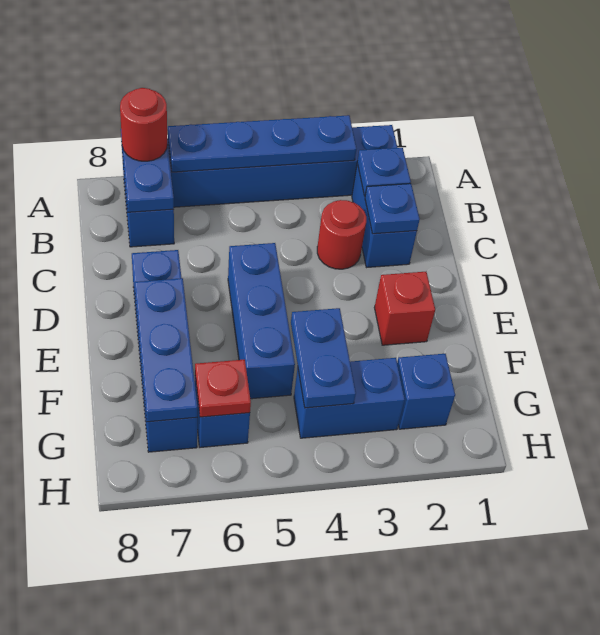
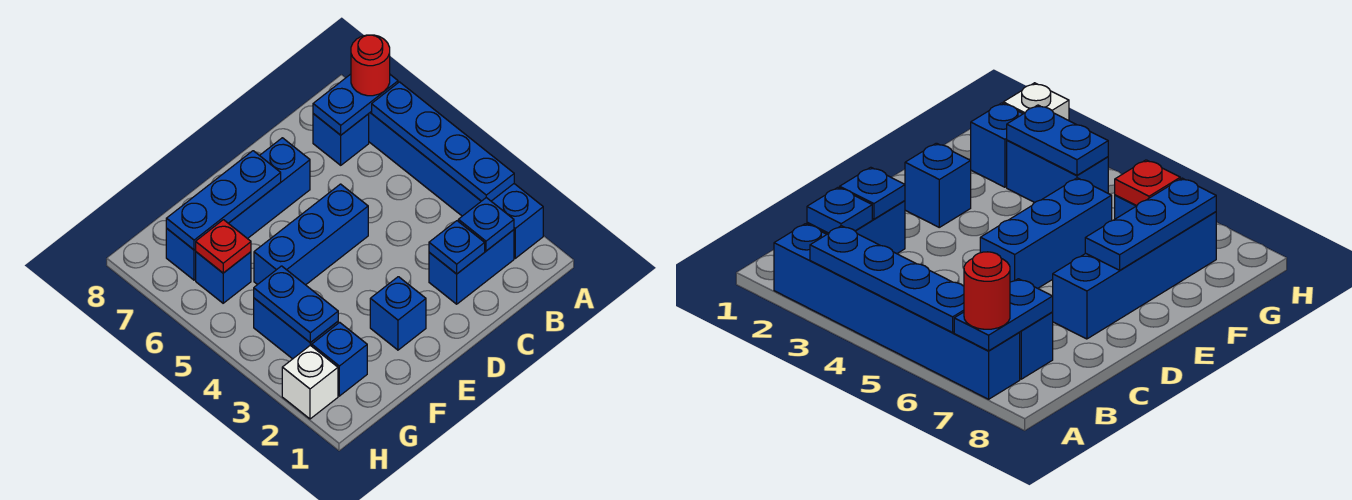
red round brick C3 level 1 -> none
red brick E2 level 1 -> blue brick E2 level 1
blue plate F4:G4 level 2 -> blue plate G3:G4 level 2
none -> white brick H2 level 1

